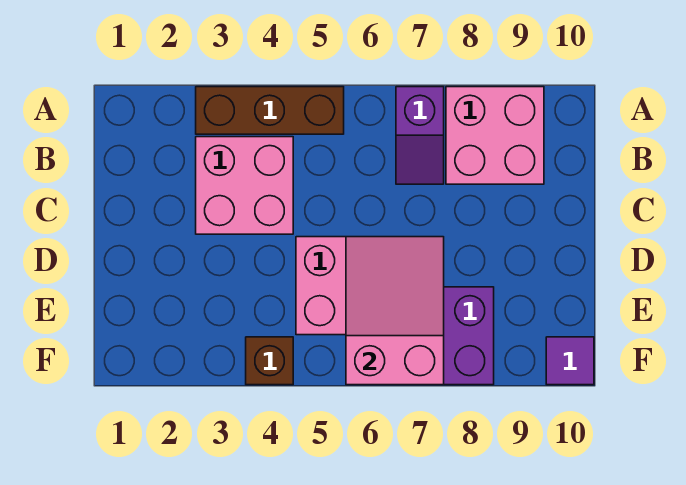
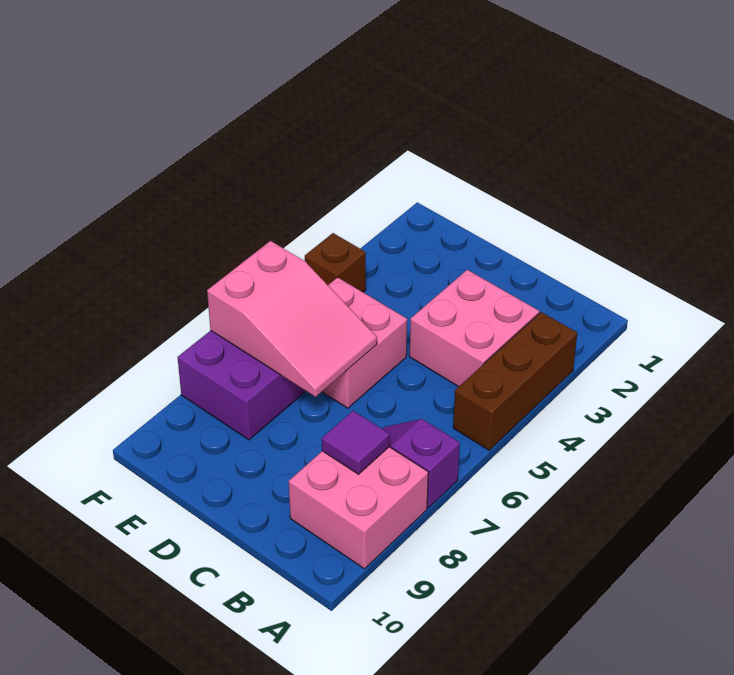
purple tile F10 level 1 -> purple tile B8 level 2

